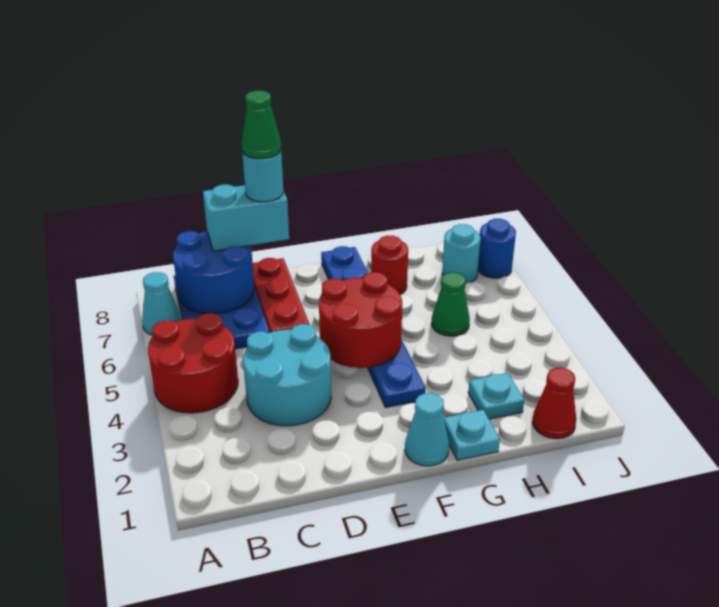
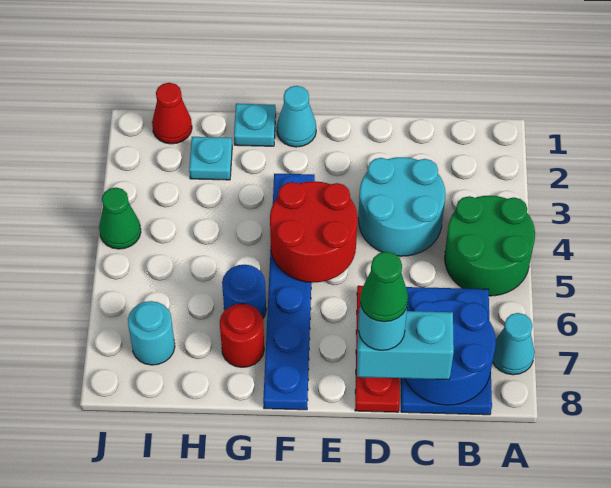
red round brick A4:B5 level 1 -> green round brick A4:B5 level 1
green cone H5 level 1 -> green cone J4 level 1
blue round brick J7 level 1 -> blue round brick G6 level 1

